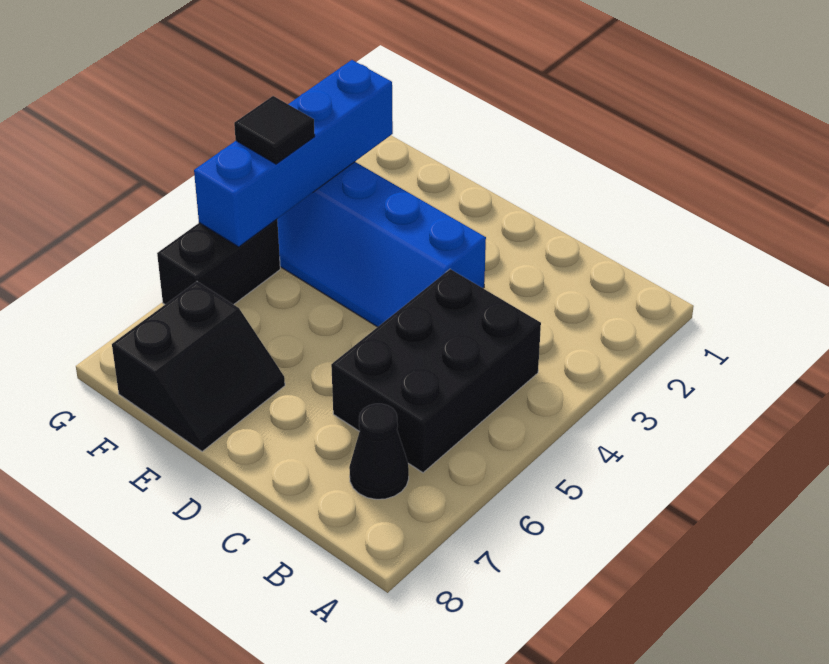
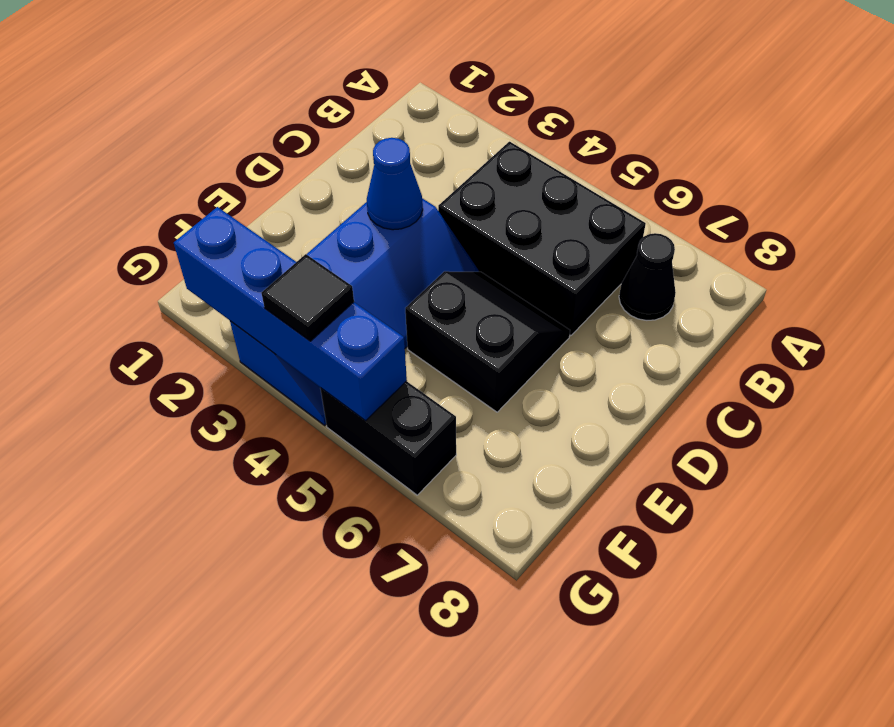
none -> blue cone D3 level 2
black slope E7:F8 level 1 top F -> black slope D5:E6 level 1 top E

